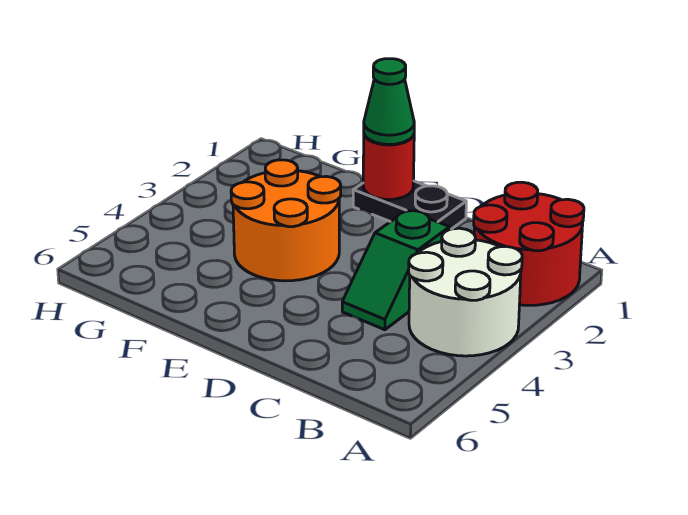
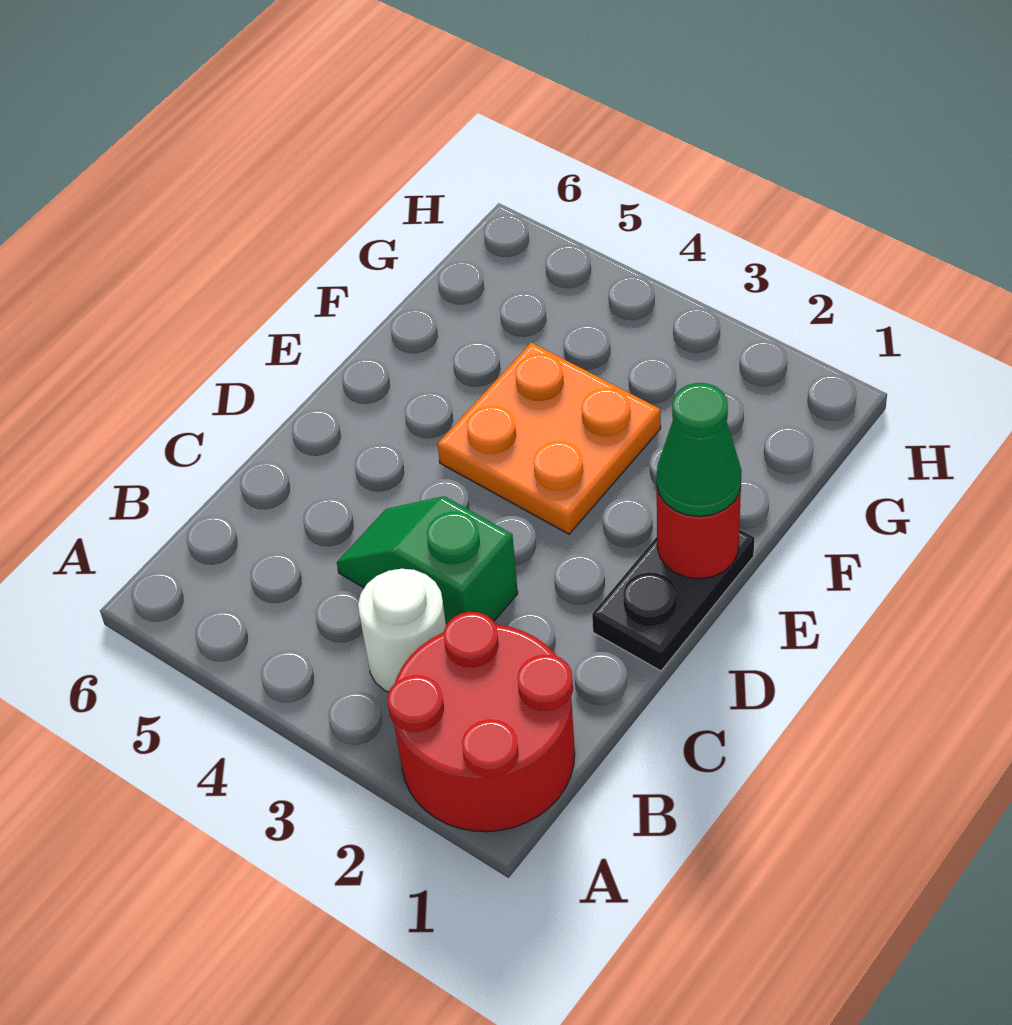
white round brick A3:B4 level 1 -> white round brick B3 level 1
orange round brick E3:F4 level 1 -> orange plate E3:F4 level 1

